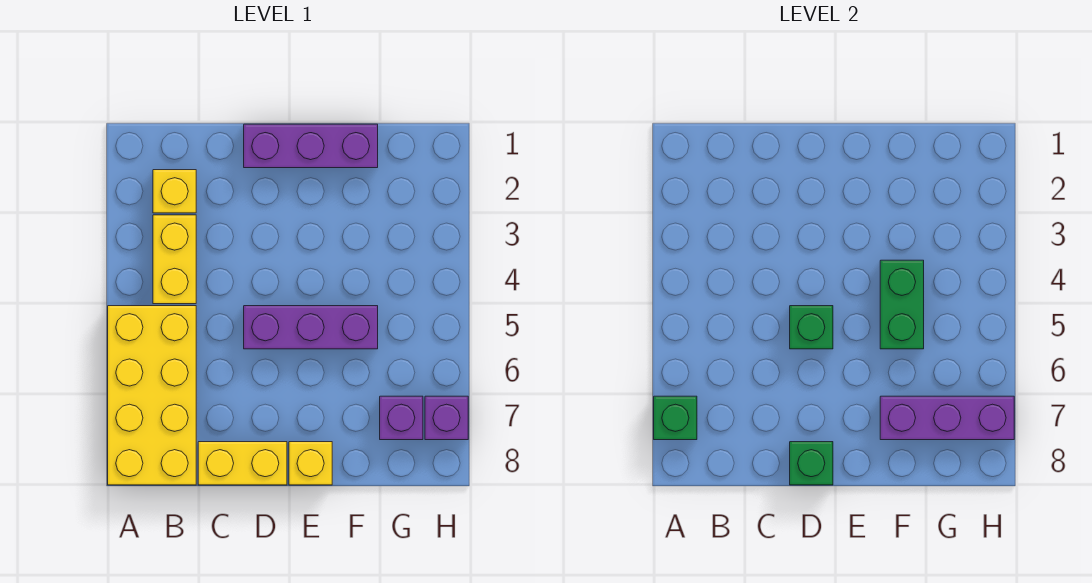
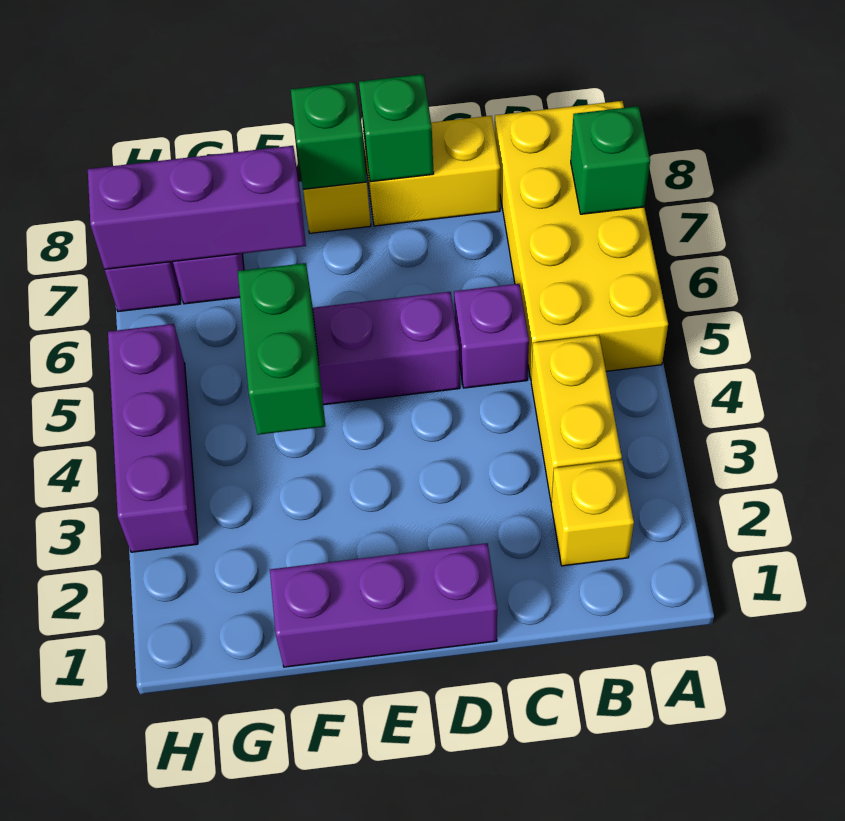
none -> purple brick C5 level 1
green brick D5 level 2 -> green brick E8 level 2
none -> purple brick H3:H5 level 1

